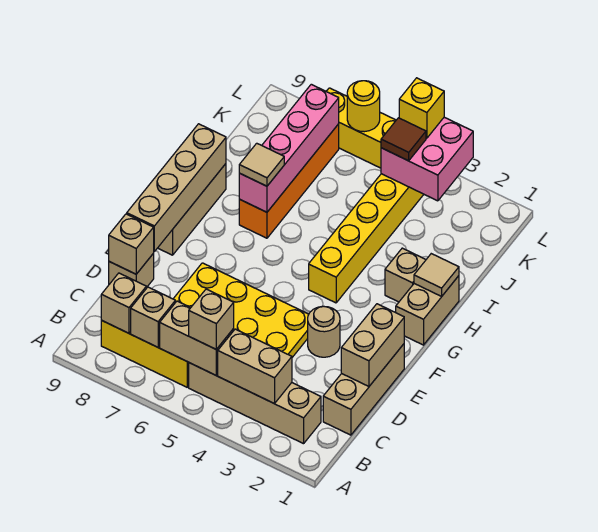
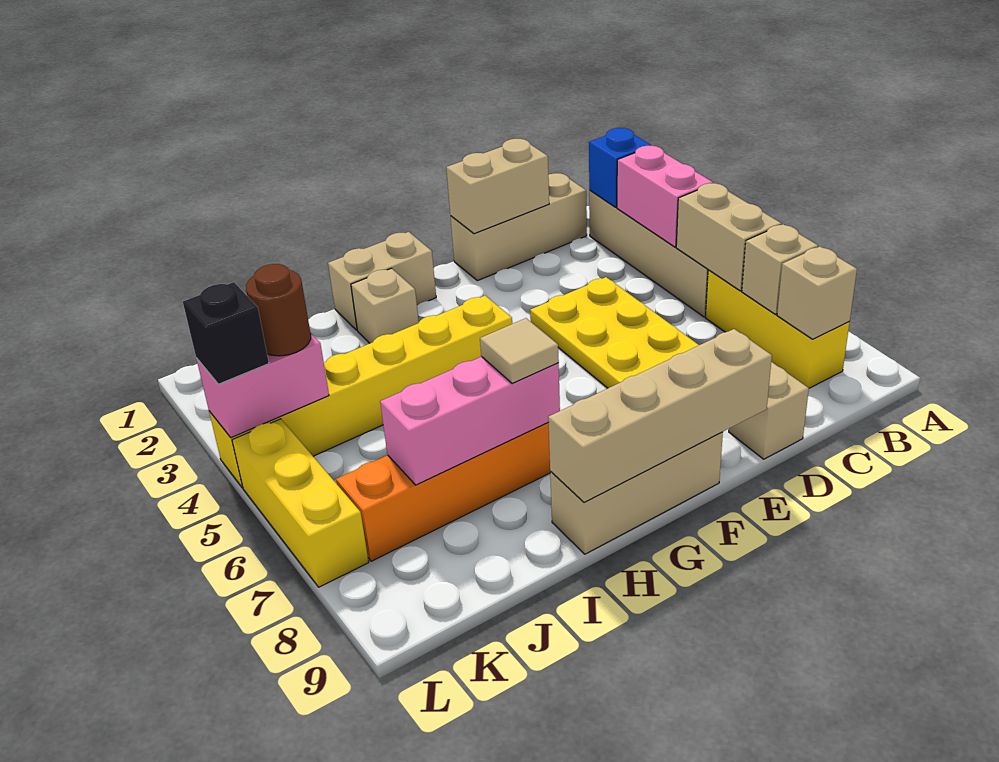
none -> blue brick B2 level 2
tan brick B3:B4 level 2 -> pink brick B3:B4 level 2
tan brick B5 level 3 -> none
tan brick D9 level 2 -> none
tan round brick E3 level 1 -> none
tan tile H1 level 2 -> none
pink brick H7:K7 level 2 -> pink brick H7:J7 level 2
pink brick K3:L4 level 2 -> pink brick K4:L4 level 2
brown tile K4 level 3 -> brown round brick K4 level 3
yellow brick L4 level 3 -> black brick L4 level 3
yellow round brick L6 level 2 -> none

